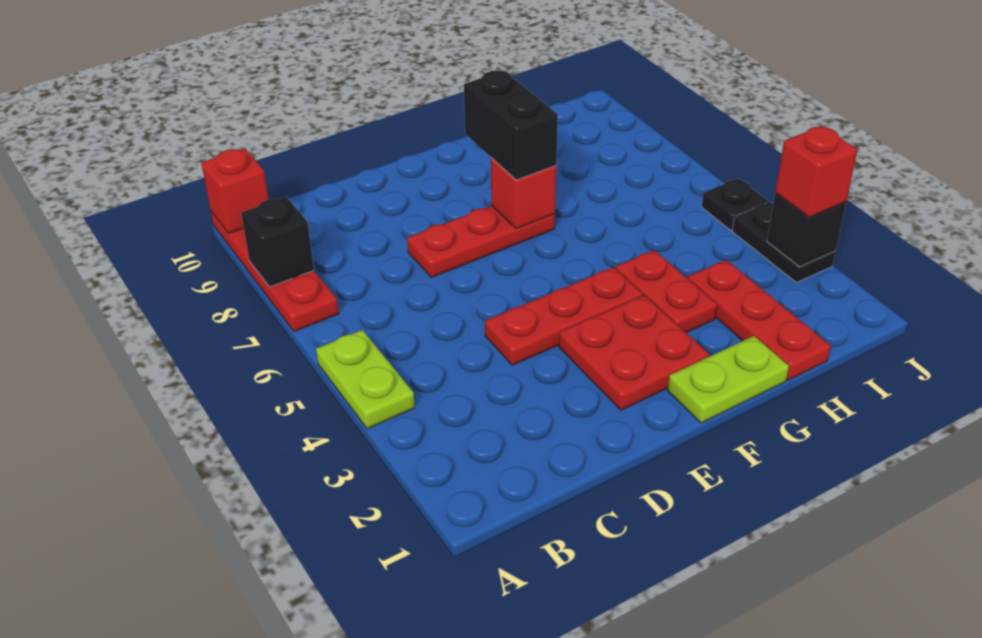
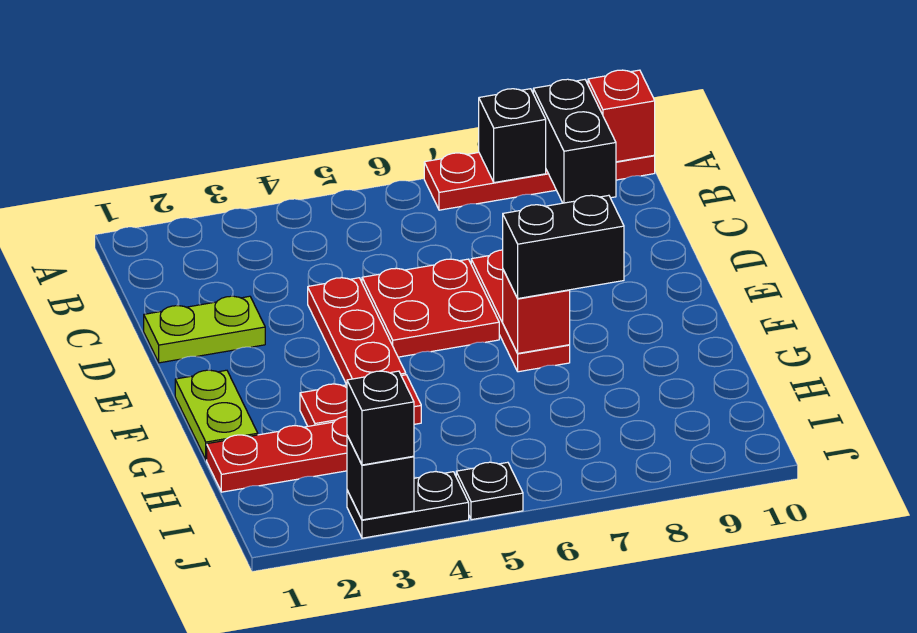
lime plate A4:A5 level 1 -> lime plate D1:D2 level 1
none -> black brick A9:B9 level 2
red plate E2:F3 level 1 -> red plate D5:E6 level 1
red brick J3 level 3 -> black brick J3 level 3

